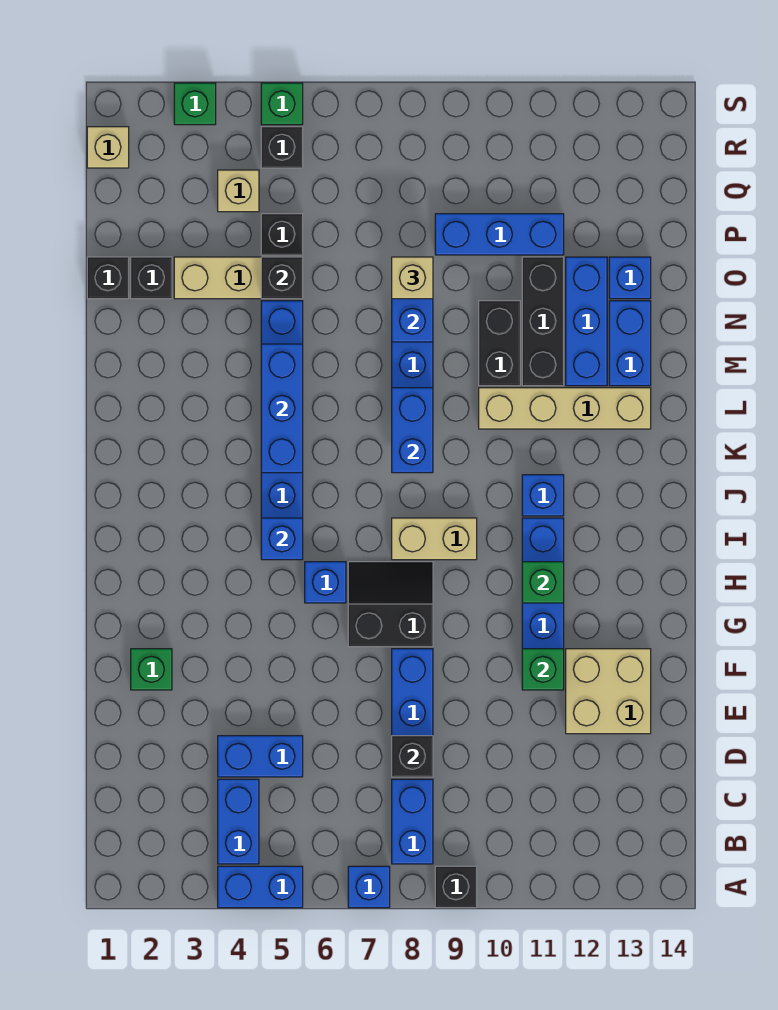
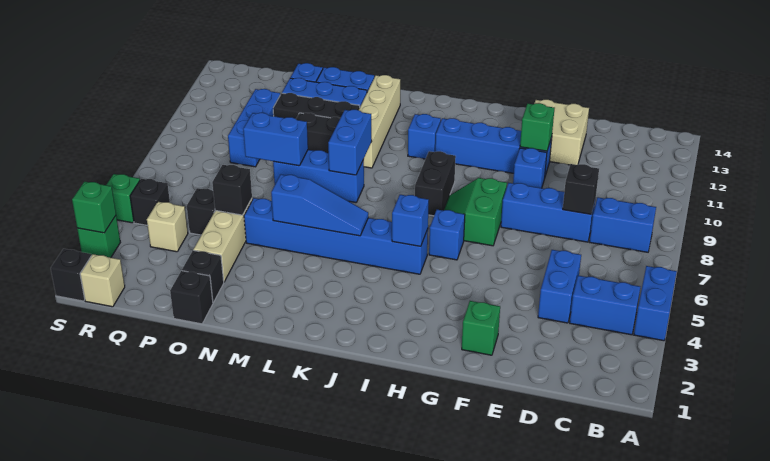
blue brick A7 level 1 -> blue brick F10 level 1
black brick A9 level 1 -> black brick S1 level 1
black slope G7:H8 level 1 top G -> green slope G7:H8 level 1 top G
green brick H11 level 2 -> green brick S3 level 2
tan brick I8:I9 level 1 -> black brick I8:I9 level 1
blue brick K5:M5 level 2 -> blue slope K5:M5 level 2 top M
blue brick K8:L8 level 2 -> blue brick L8:L9 level 2
tan brick O8 level 3 -> none

